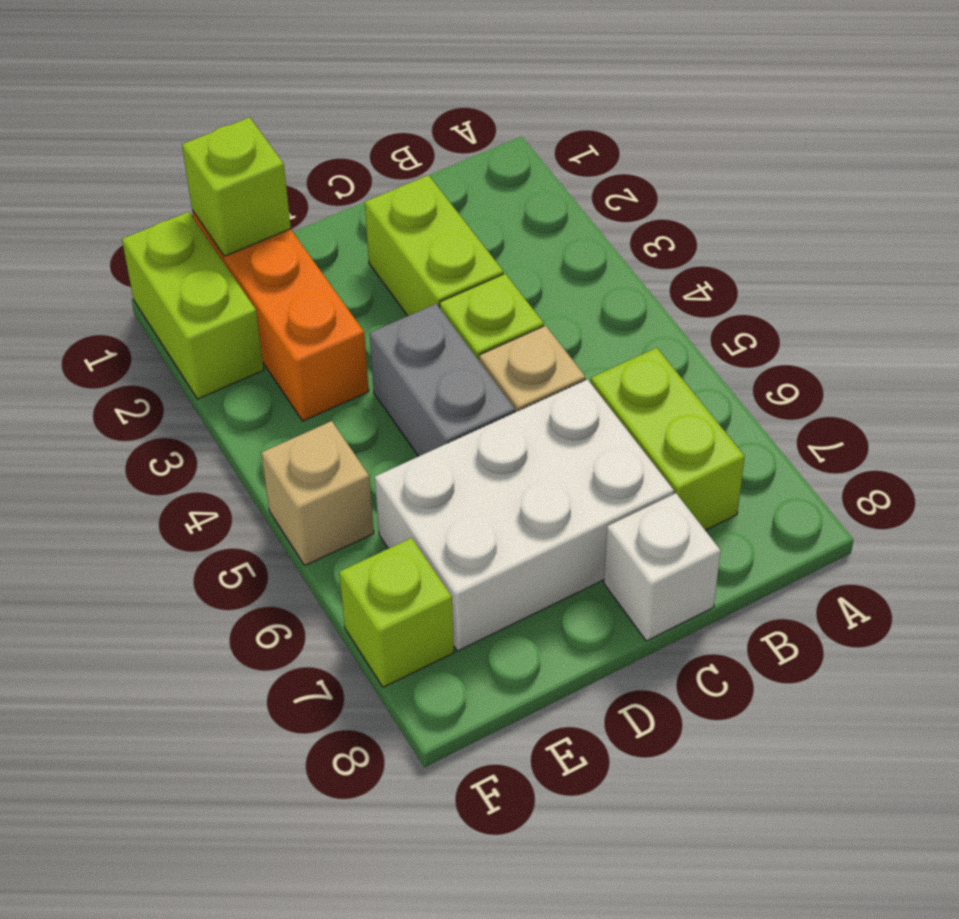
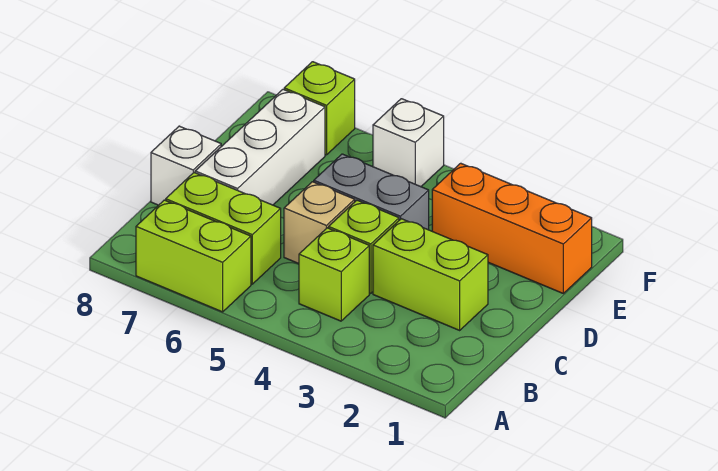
white brick C6:E7 level 1 -> white brick C7:E7 level 1
lime brick E1 level 2 -> lime brick B4 level 1
lime brick F1:F2 level 1 -> lime brick A6:A7 level 1
tan brick F5 level 1 -> white brick F5 level 1

